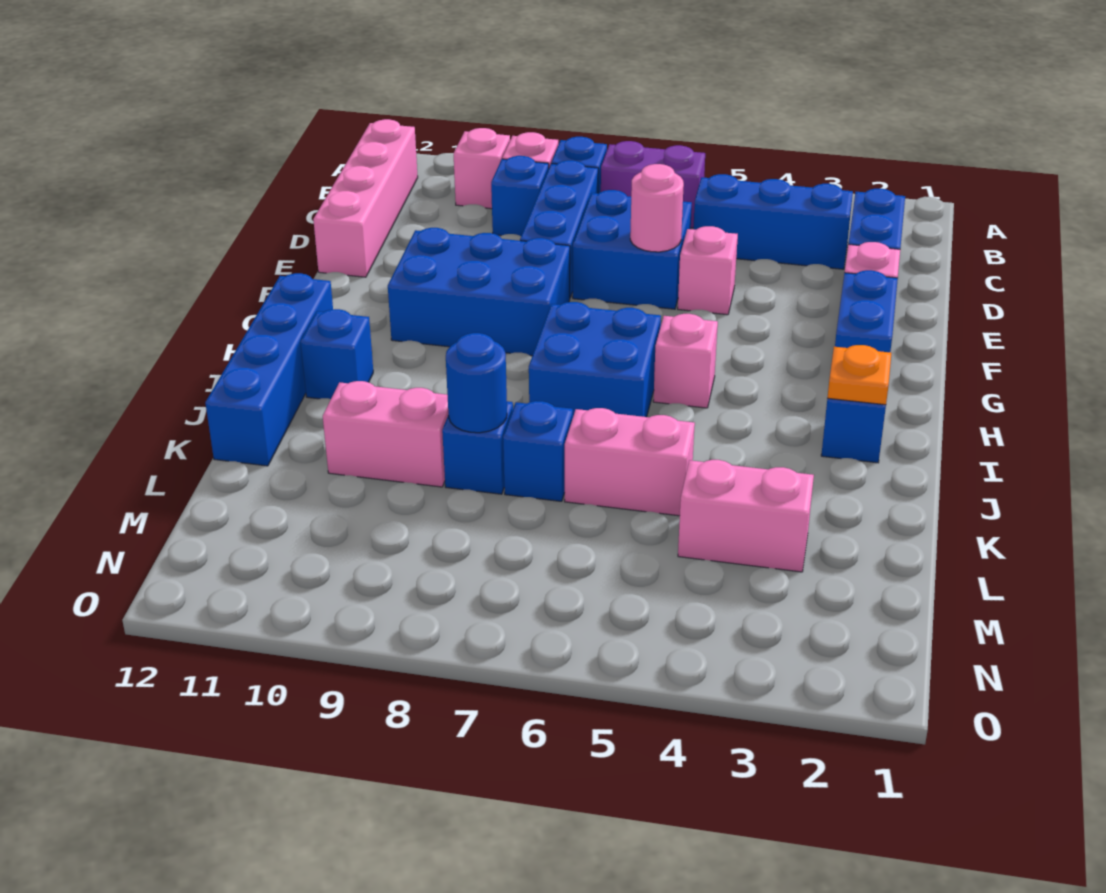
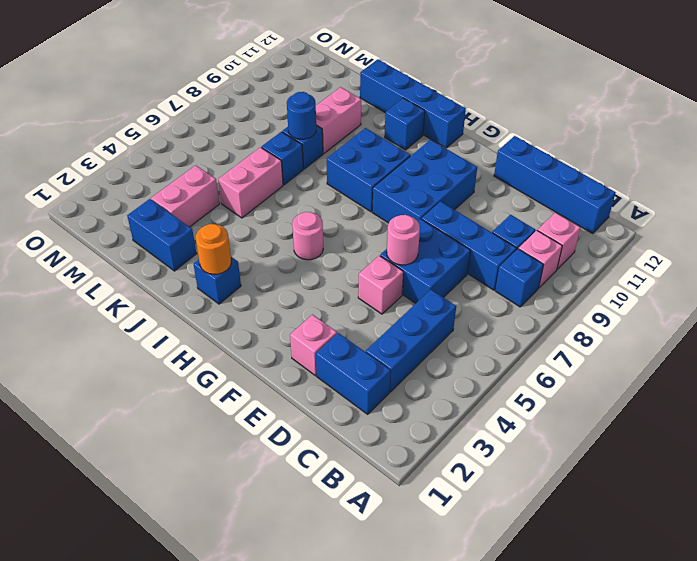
purple brick B6:B7 level 1 -> none
pink brick B12:E12 level 1 -> blue brick B12:E12 level 1
blue brick F2:G2 level 1 -> blue brick K2:L2 level 1
pink brick H5 level 1 -> pink round brick H5 level 1
blue brick H6:I7 level 1 -> blue brick H8:I9 level 1
orange plate I2 level 2 -> orange round brick I2 level 2

